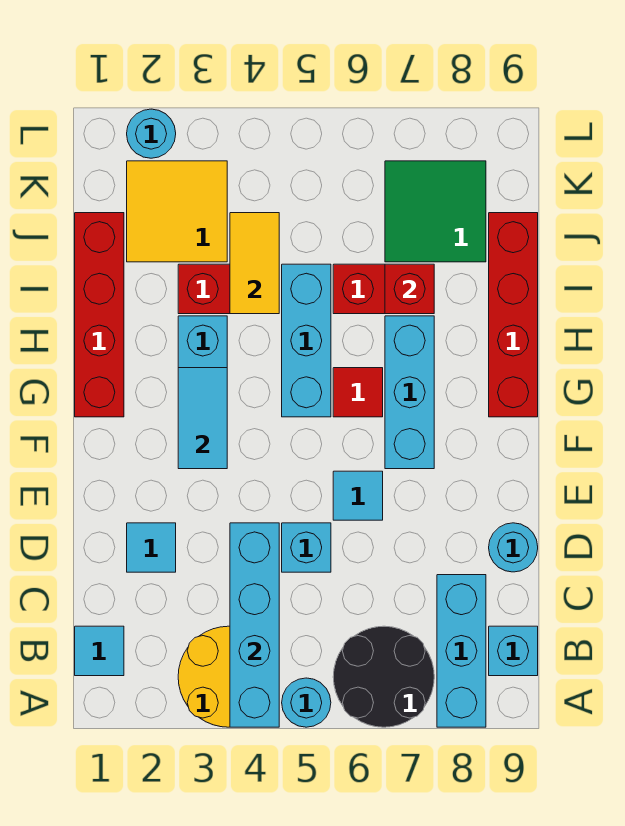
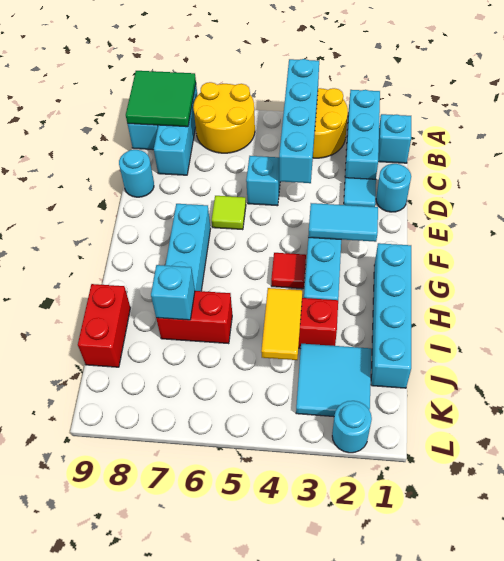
cyan round brick A5 level 1 -> cyan round brick D1 level 1
black round brick A6:B7 level 1 -> yellow round brick A6:B7 level 1
cyan tile B1 level 1 -> cyan brick B1 level 1
cyan tile E6 level 1 -> lime tile E6 level 1
cyan tile F3:G3 level 2 -> cyan tile F2:F3 level 2
red brick G1:J1 level 1 -> cyan brick G1:J1 level 1
cyan brick G5:I5 level 1 -> cyan brick A2:C2 level 1
red tile G6 level 1 -> red tile G4 level 1
red brick G9:J9 level 1 -> red brick I9:J9 level 1
red brick I7 level 2 -> cyan brick I7 level 2
yellow tile J2:K3 level 1 -> cyan tile J2:K3 level 1
green tile J7:K8 level 1 -> green tile A8:B9 level 2

